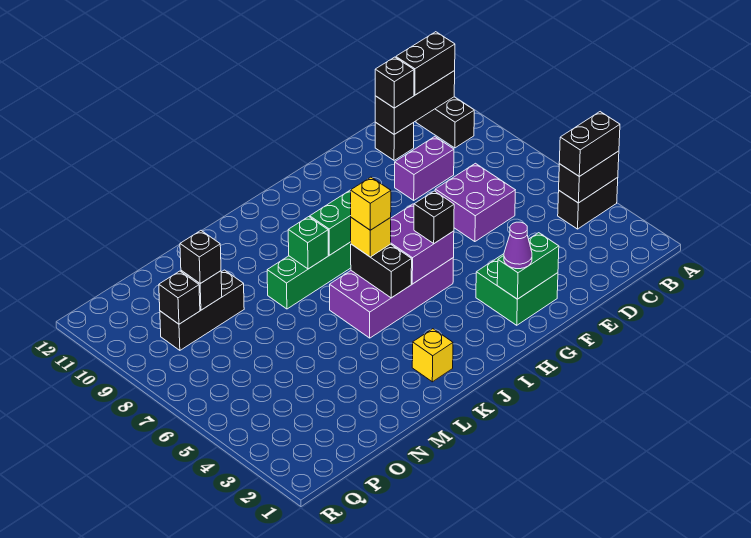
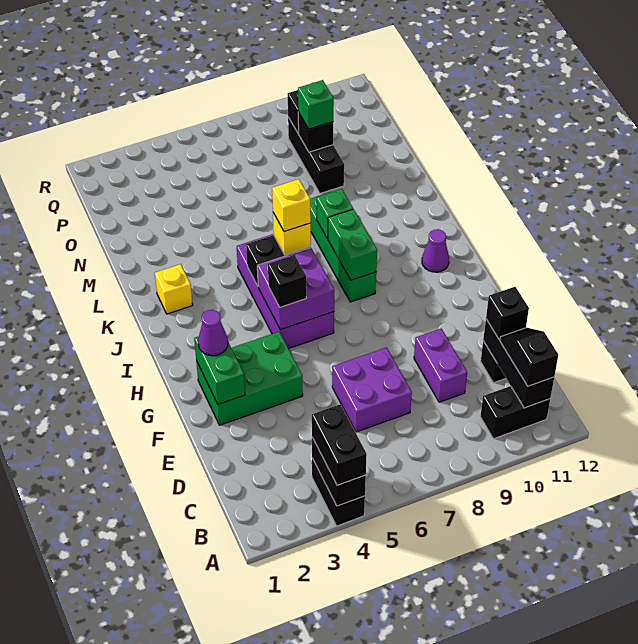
black brick B11:C11 level 3 -> black slope B11:C11 level 3 top B
green brick F2:G3 level 1 -> green brick F2:G4 level 1
none -> purple cone I11 level 1
black brick O9 level 3 -> green brick O9 level 3

